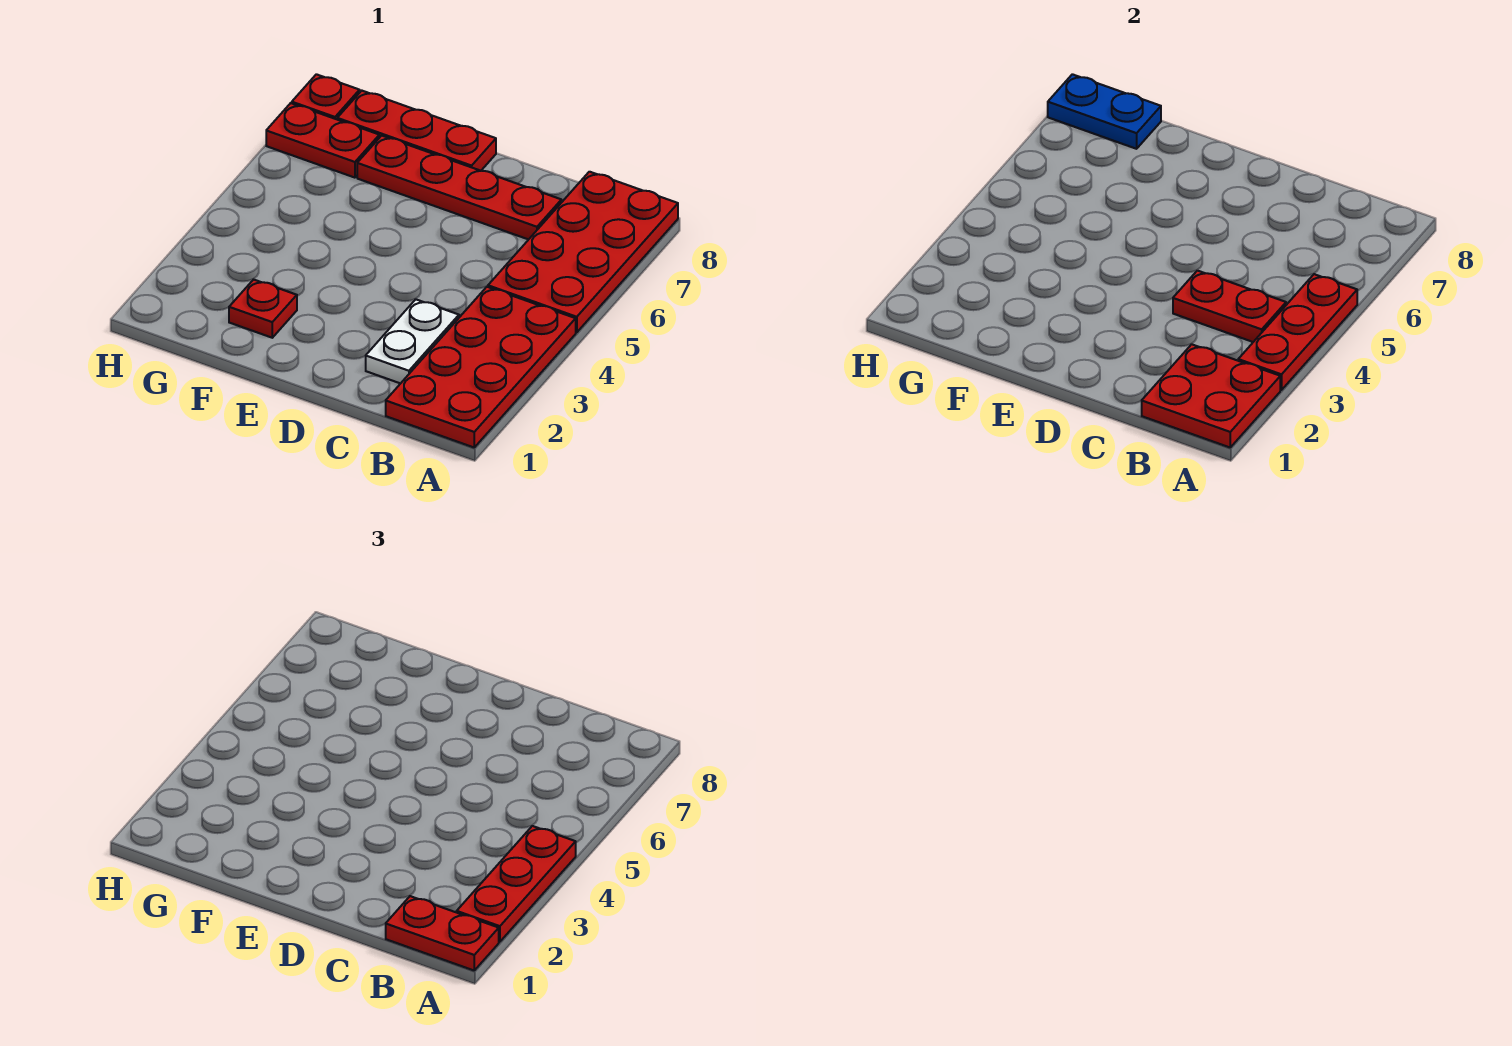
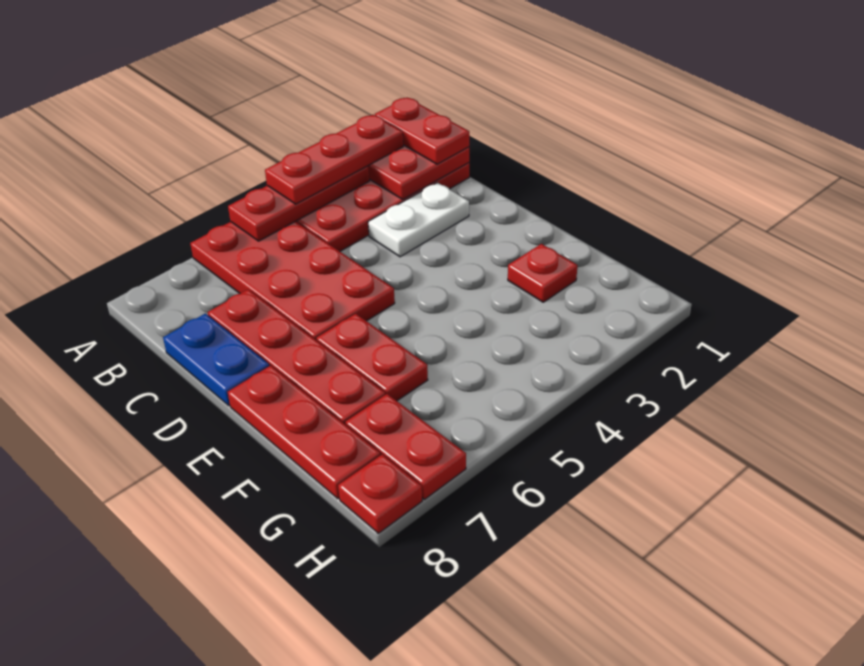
red plate A5:B8 level 1 -> red plate A5:D6 level 1
red plate B4:C4 level 2 -> red plate E6:F6 level 1
blue plate G8:H8 level 2 -> blue plate C8:D8 level 1

